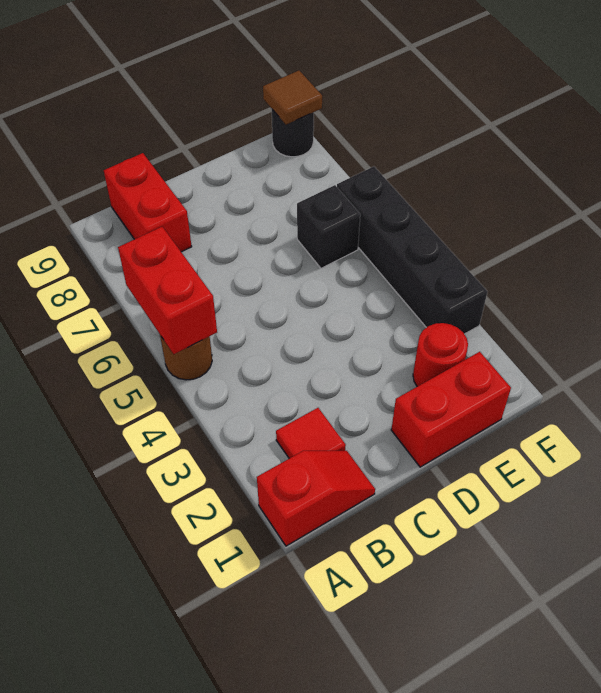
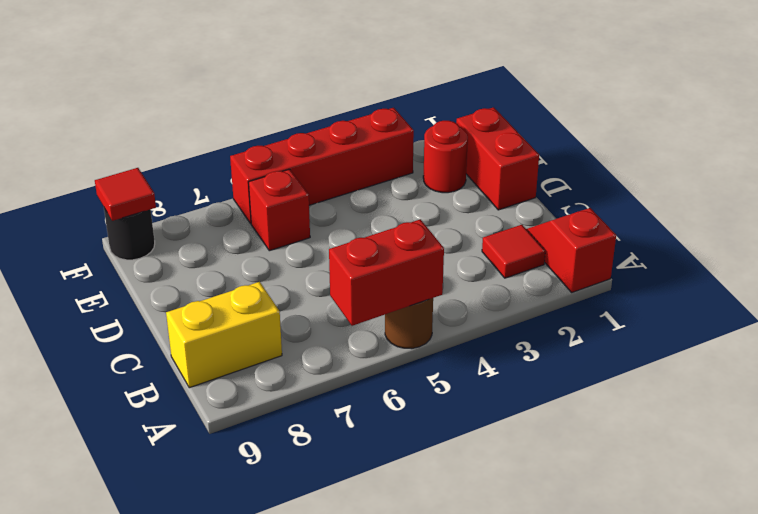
red brick B8:B9 level 1 -> yellow brick B8:B9 level 1
black brick E6 level 1 -> red brick E6 level 1
black brick F3:F6 level 1 -> red brick F3:F6 level 1
brown tile F9 level 2 -> red tile F9 level 2

